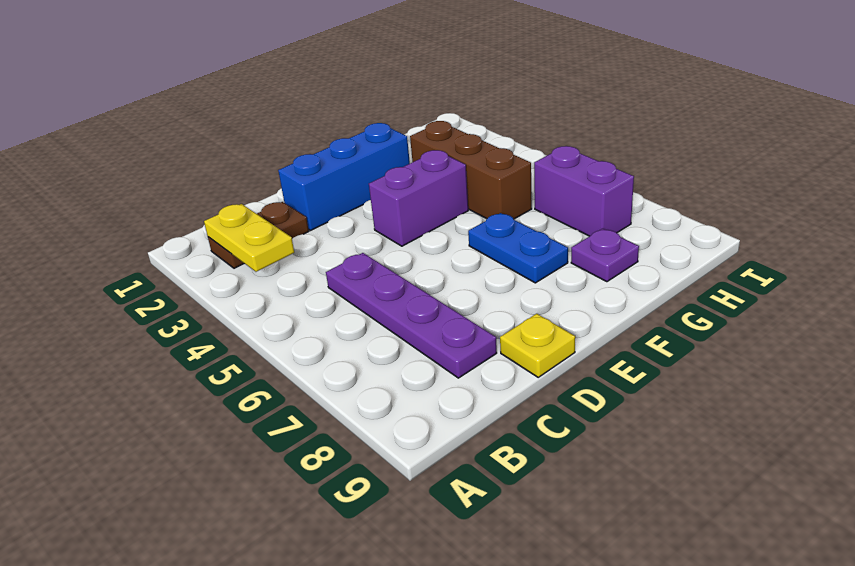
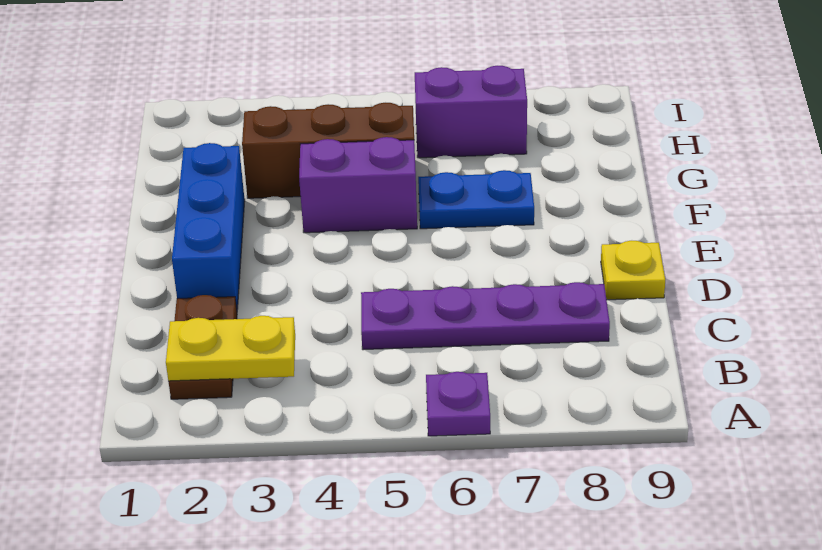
purple brick E4:F4 level 1 -> purple brick F4:F5 level 1
purple plate G8 level 1 -> purple plate A6 level 1

